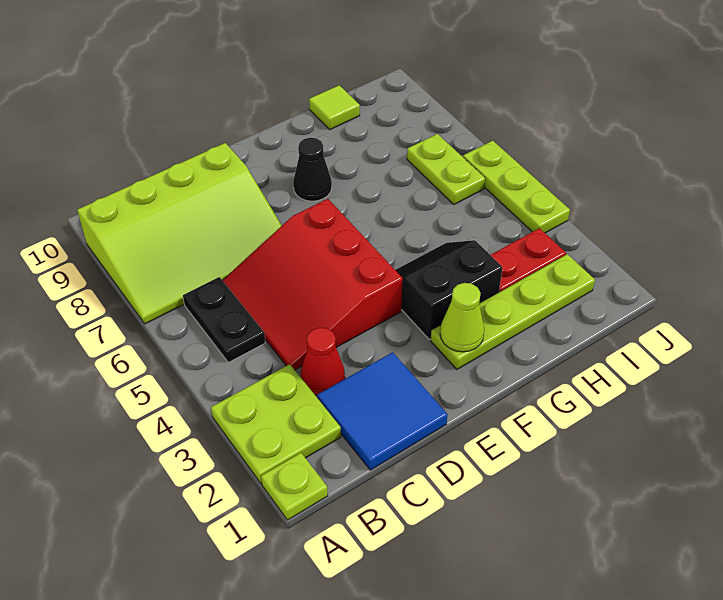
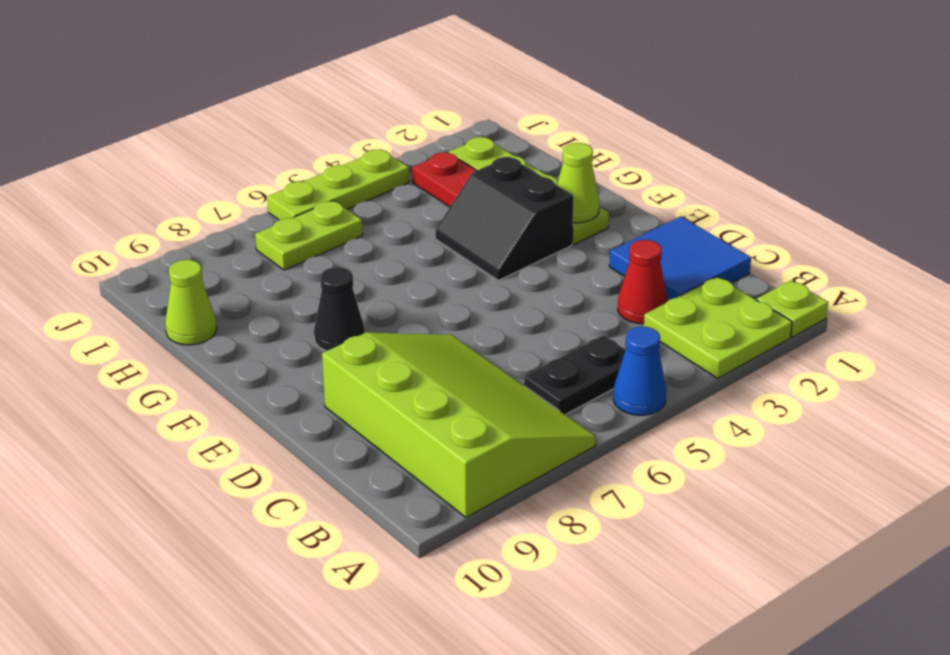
none -> blue cone A5 level 1
red slope C4:E6 level 1 top E -> none
lime tile H10 level 1 -> lime cone H10 level 1

